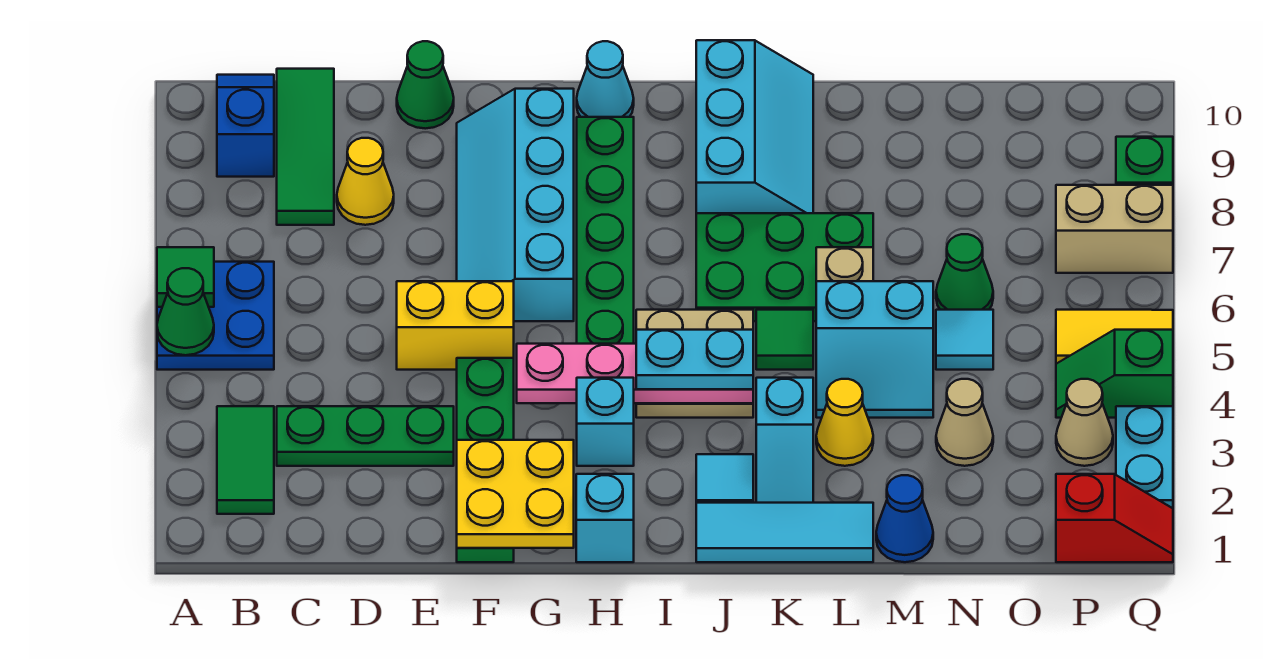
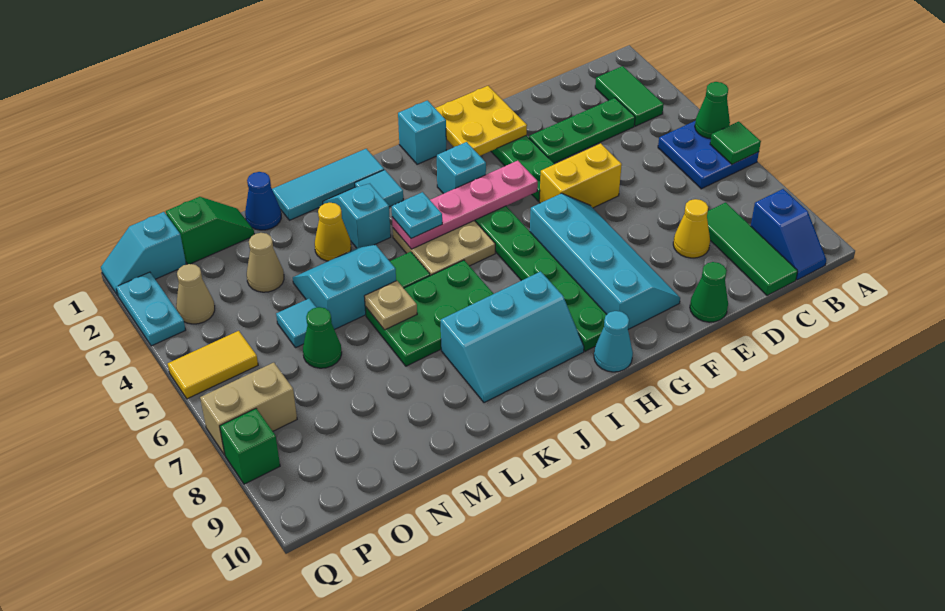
cyan plate I4:J4 level 3 -> cyan plate J4 level 3
cyan slope J8:K10 level 1 top J -> cyan slope I8:K9 level 1 top 8
red slope P1:Q1 level 1 top P -> cyan slope P1:Q1 level 1 top P
green slope P4:Q4 level 1 top Q -> green slope N1:O1 level 1 top O

